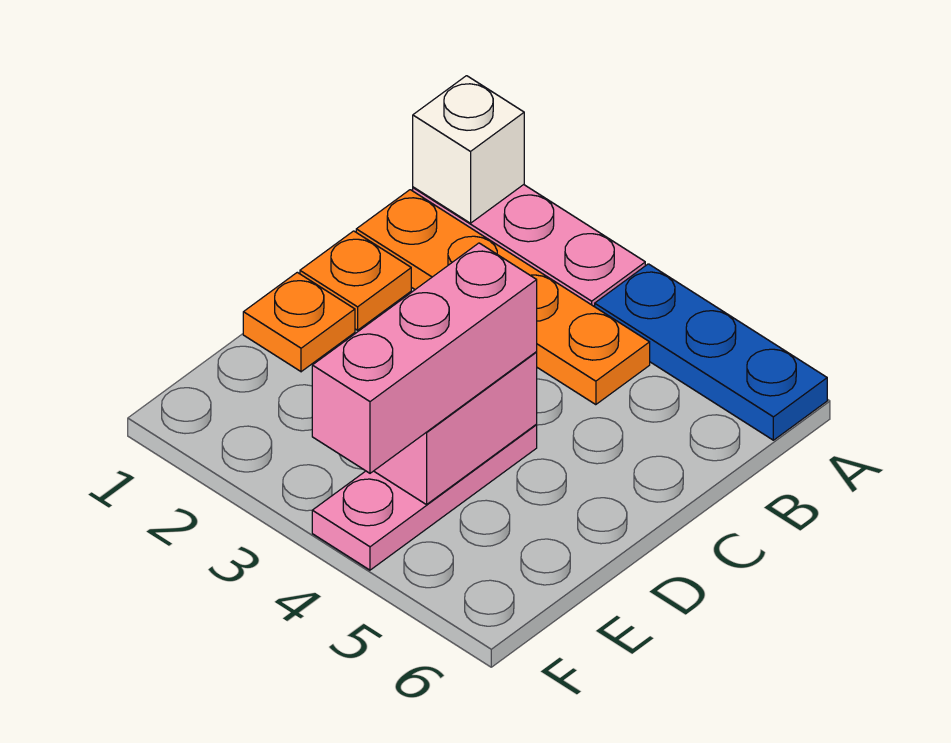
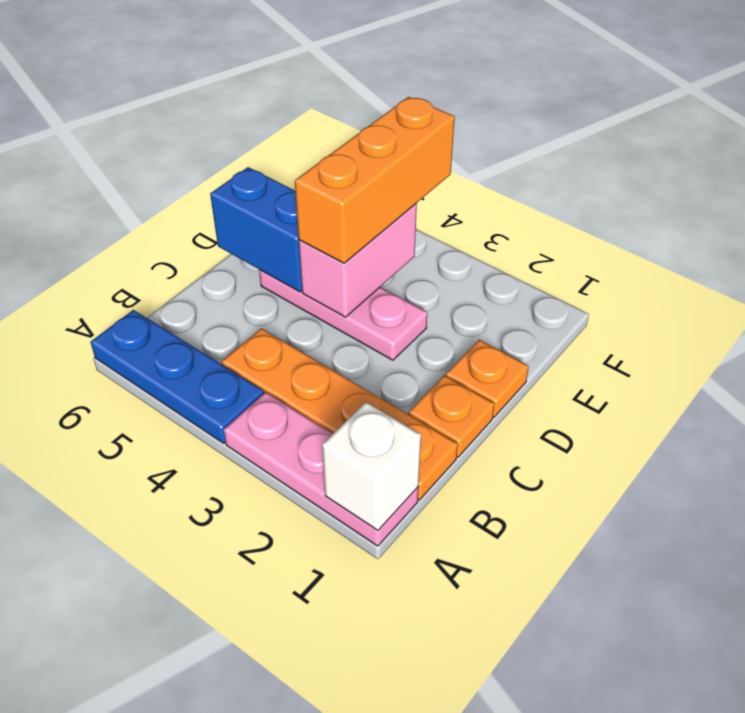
pink plate D4:F4 level 1 -> pink plate D3:D5 level 1
pink brick D4:F4 level 3 -> orange brick D4:F4 level 3
none -> blue brick D5:D6 level 2

